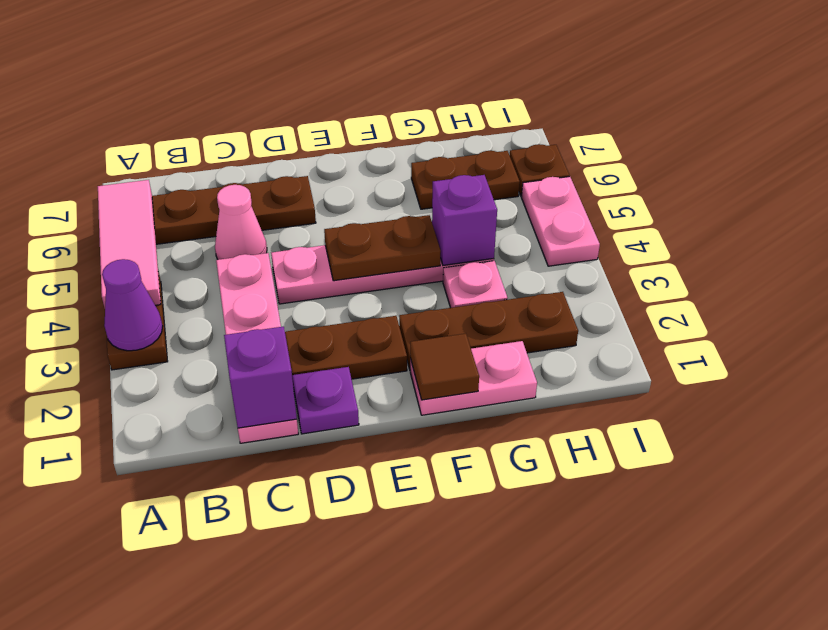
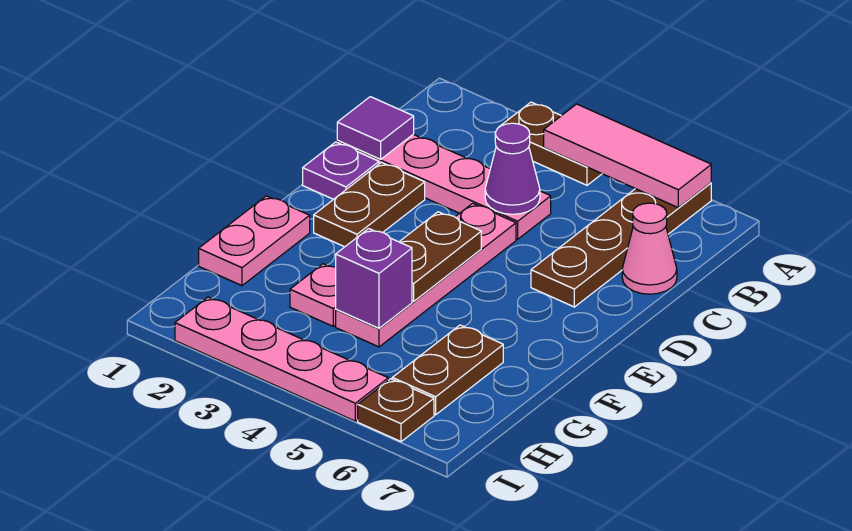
purple cone A3 level 2 -> purple cone C4 level 2
purple brick C1 level 2 -> purple tile C1 level 2
pink cone C5 level 1 -> pink cone C7 level 1
brown tile F1 level 2 -> none
brown plate F2:H2 level 1 -> none
pink plate I4:I5 level 1 -> pink plate I2:I5 level 1

